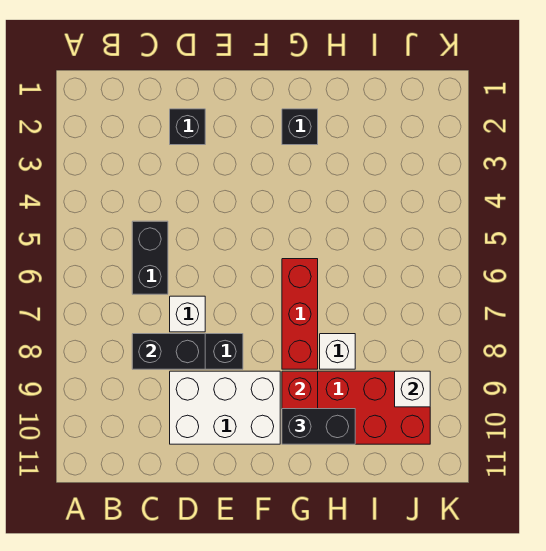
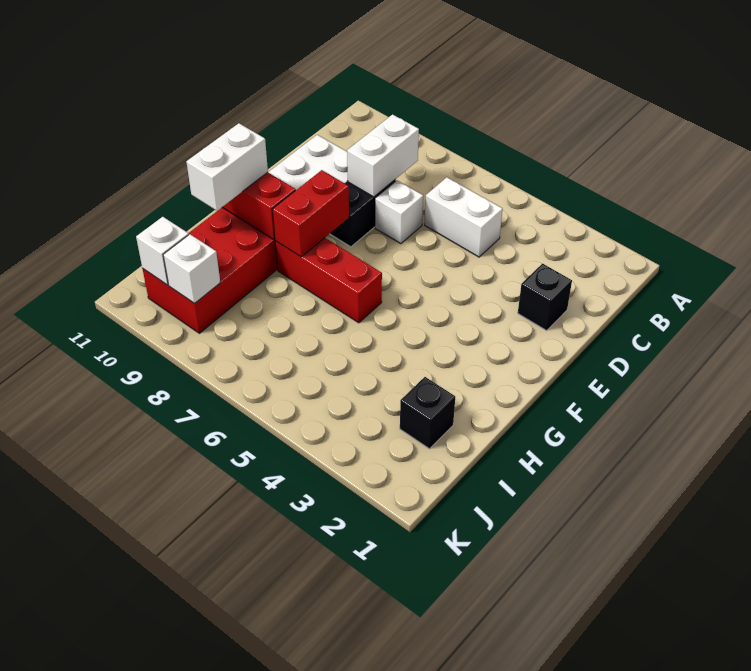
black brick C5:C6 level 1 -> white brick C5:C6 level 1
black brick C8:D8 level 2 -> white brick C8:D8 level 2
none -> red brick F8:G8 level 2
black brick G2 level 1 -> black brick I2 level 1
black brick G10:H10 level 3 -> white brick G10:H10 level 3
white brick H8 level 1 -> white brick J10 level 2

